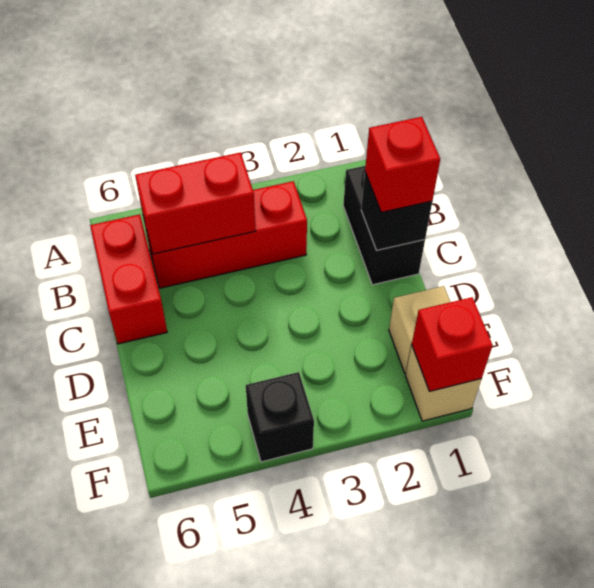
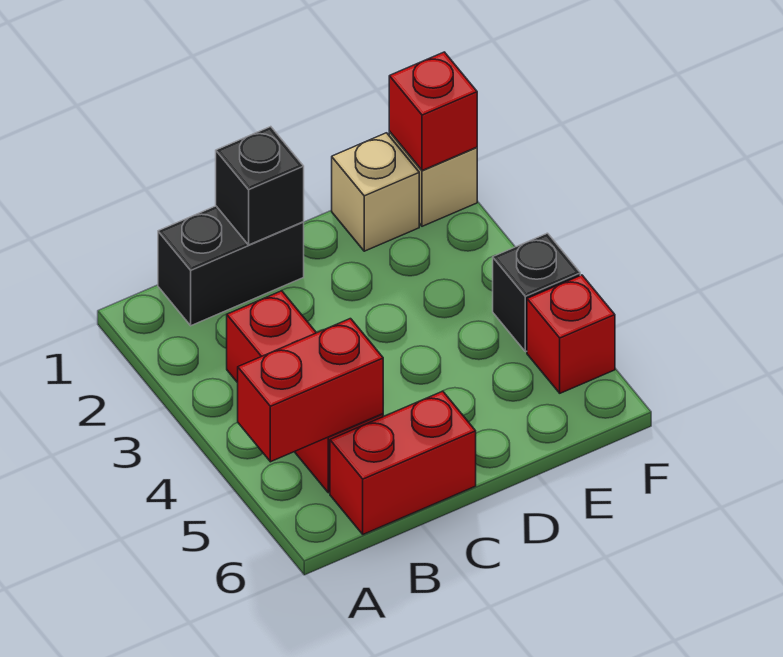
red brick B4:B5 level 2 -> red brick A5:B5 level 2
red brick C1 level 3 -> red brick F5 level 1

